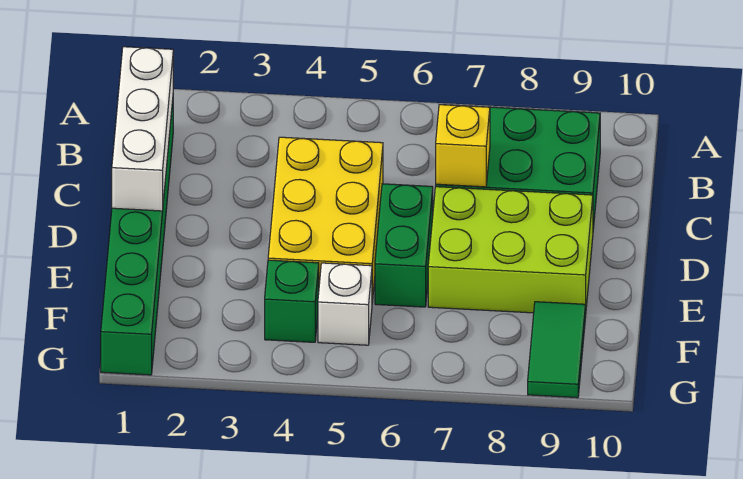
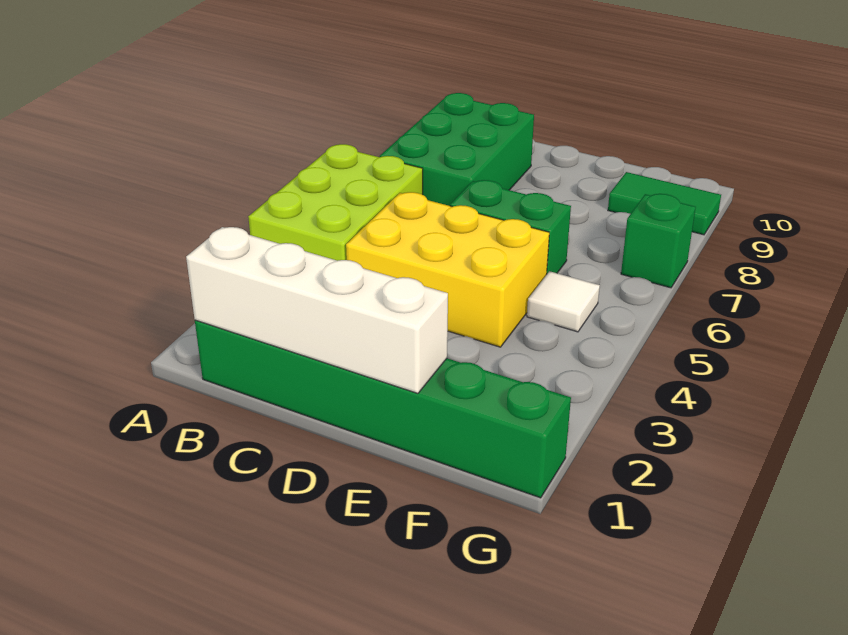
white brick B1:D1 level 2 -> white brick B1:E1 level 2
yellow brick C7 level 2 -> none
lime brick D7:E9 level 1 -> lime brick A4:B6 level 1
green brick F4 level 1 -> green brick G7 level 1
white brick F5 level 1 -> white tile F5 level 1

